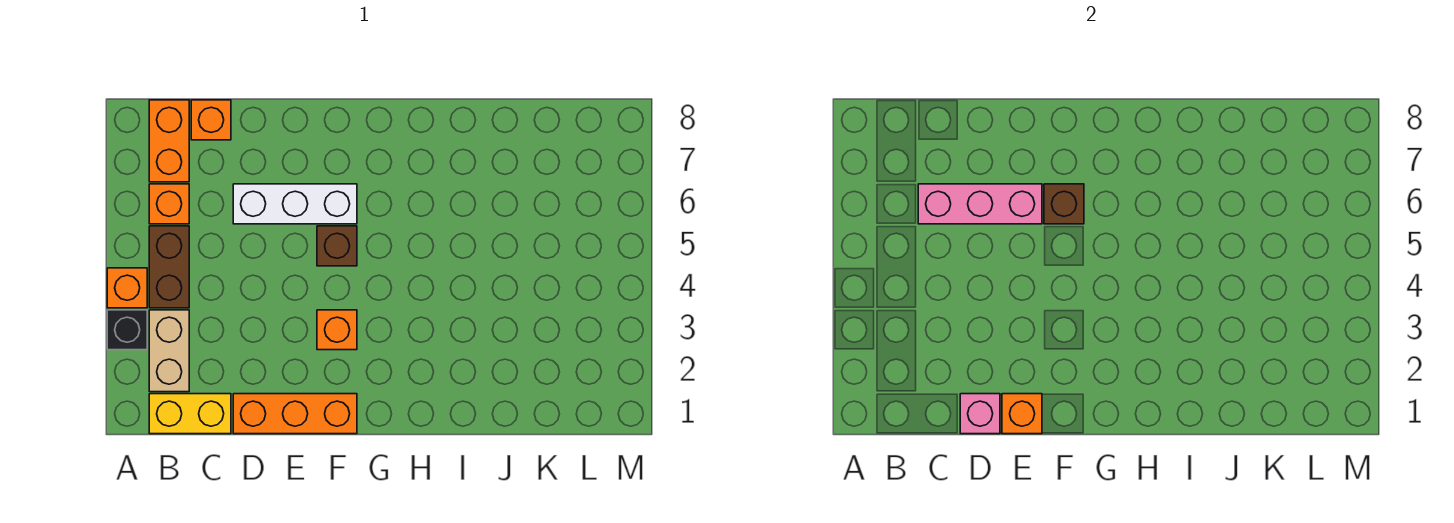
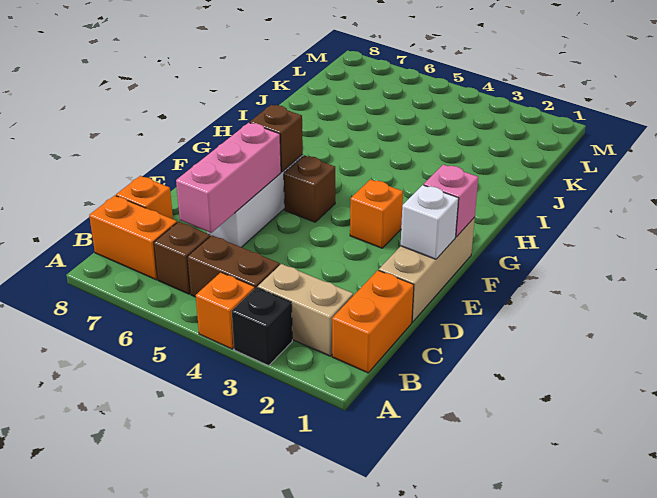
yellow brick B1:C1 level 1 -> orange brick B1:C1 level 1
orange brick B6 level 1 -> brown brick B6 level 1
orange brick D1:F1 level 1 -> tan brick D1:F1 level 1
pink brick D1 level 2 -> pink brick F1 level 2
orange brick E1 level 2 -> white brick E1 level 2

